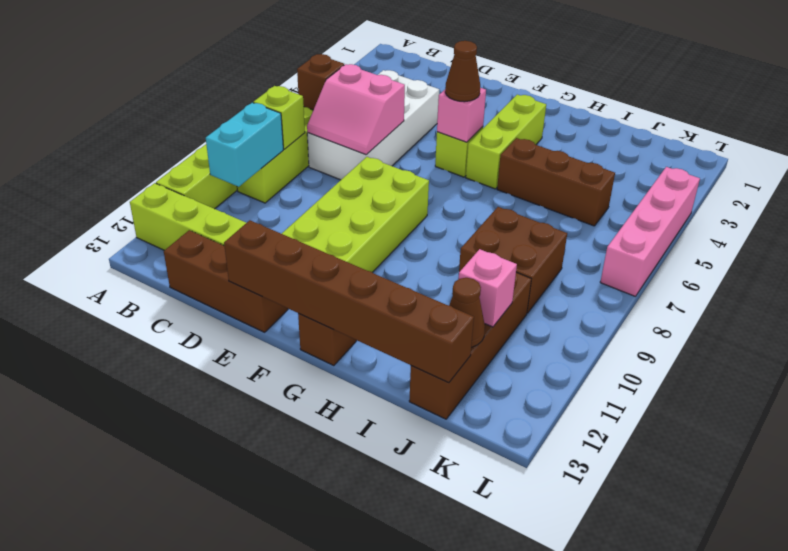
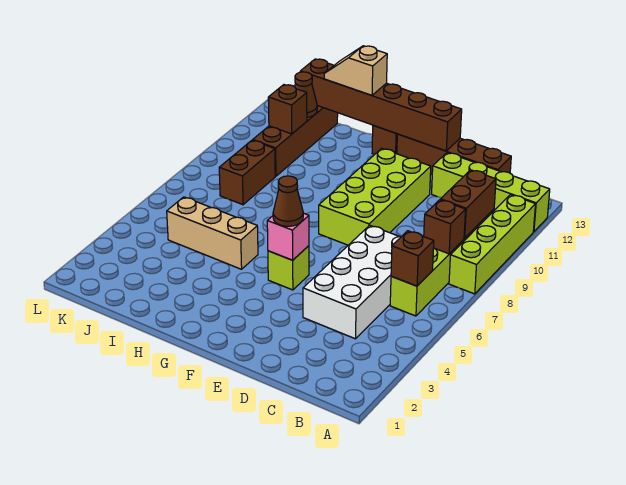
lime brick B8 level 2 -> brown brick B8 level 2
cyan brick B9:B10 level 2 -> brown brick B9:B10 level 2
pink slope C6:D7 level 2 top 6 -> none
brown brick C13:E13 level 1 -> brown brick C13:F13 level 1
lime brick G3:G5 level 1 -> none
brown brick H5:J5 level 1 -> tan brick H5:J5 level 1
none -> tan slope H13:I13 level 3 top H
brown brick I8:J9 level 1 -> brown brick J8:J9 level 1
pink brick J11 level 2 -> brown brick J11 level 2
pink brick L4:L7 level 1 -> none

